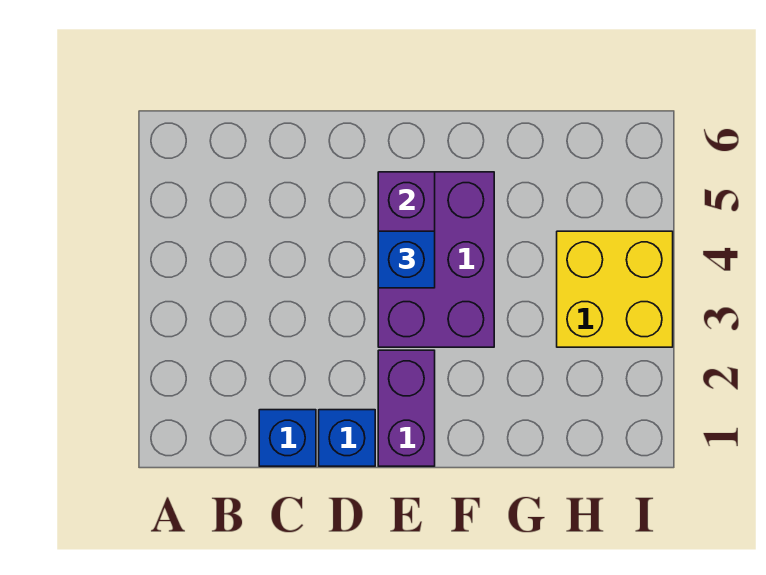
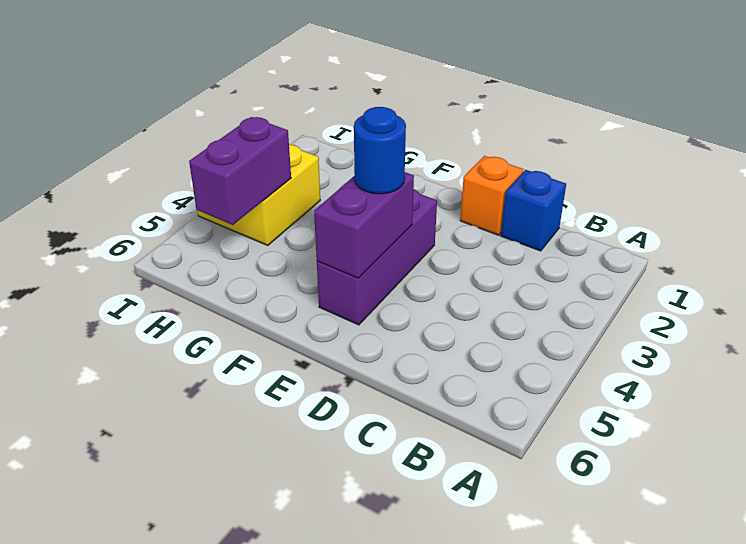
blue brick D1 level 1 -> orange brick D1 level 1
purple brick E1:E2 level 1 -> purple brick H4:H5 level 2
purple brick E3:F5 level 1 -> purple brick E3:E5 level 1
blue brick E4 level 3 -> blue round brick E4 level 3

